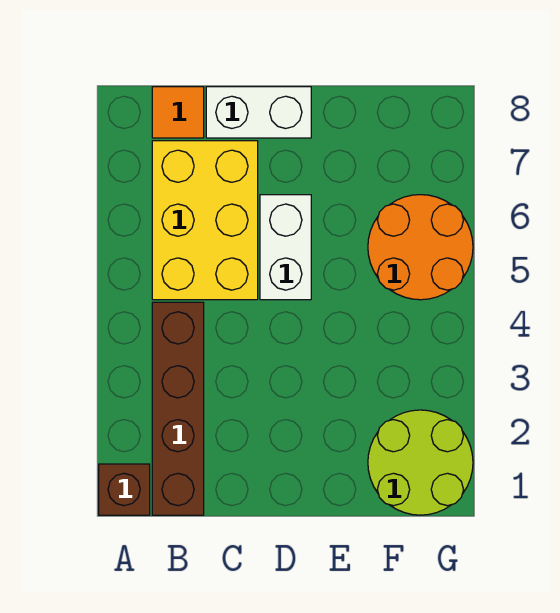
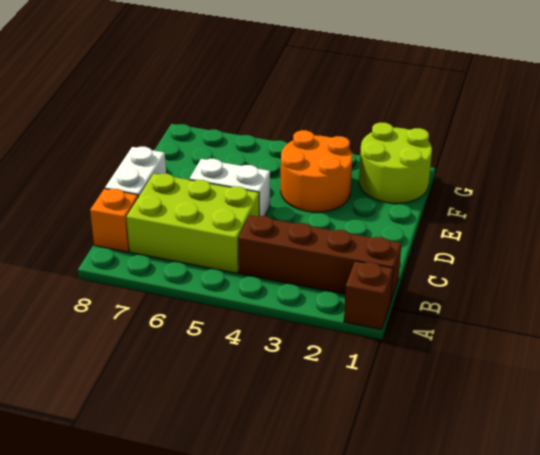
yellow brick B5:C7 level 1 -> lime brick B5:C7 level 1
orange tile B8 level 1 -> orange brick B8 level 1
orange round brick F5:G6 level 1 -> orange round brick E3:F4 level 1

